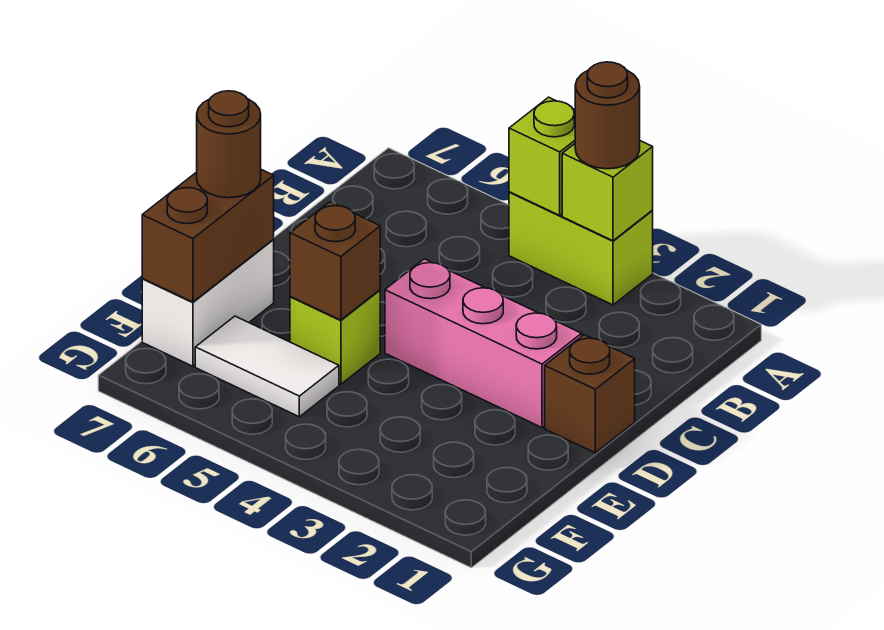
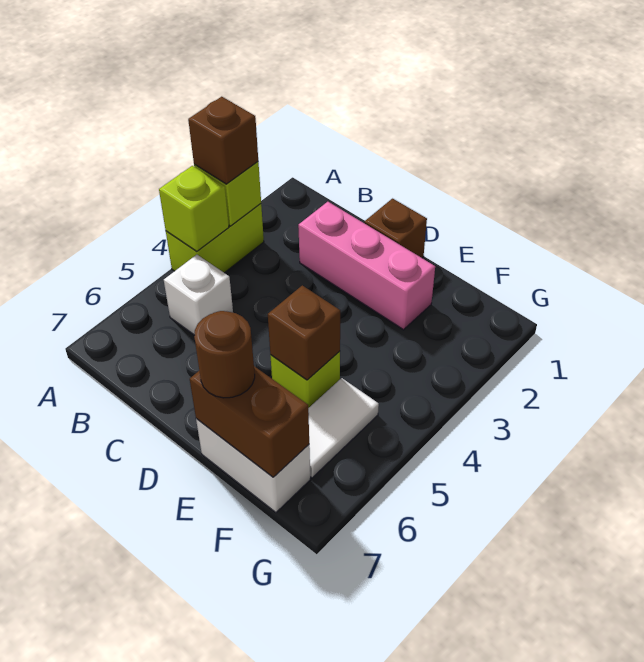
brown round brick A3 level 3 -> brown brick A3 level 3
none -> white brick B5 level 1
pink brick D2:D4 level 1 -> pink brick C2:E2 level 1

